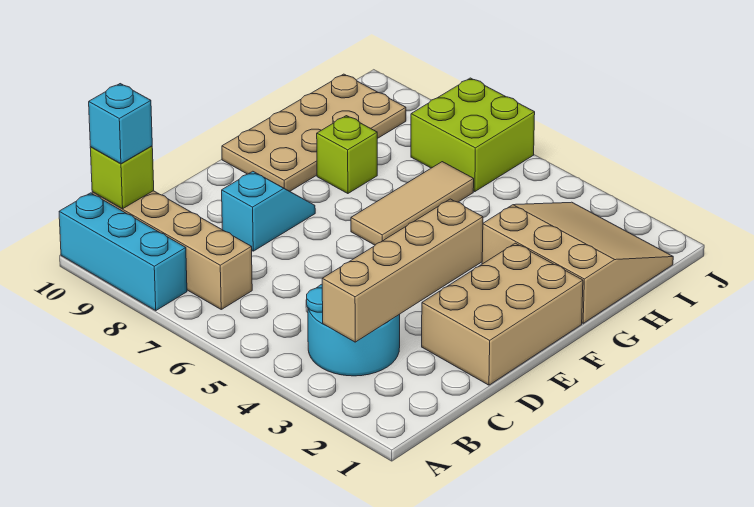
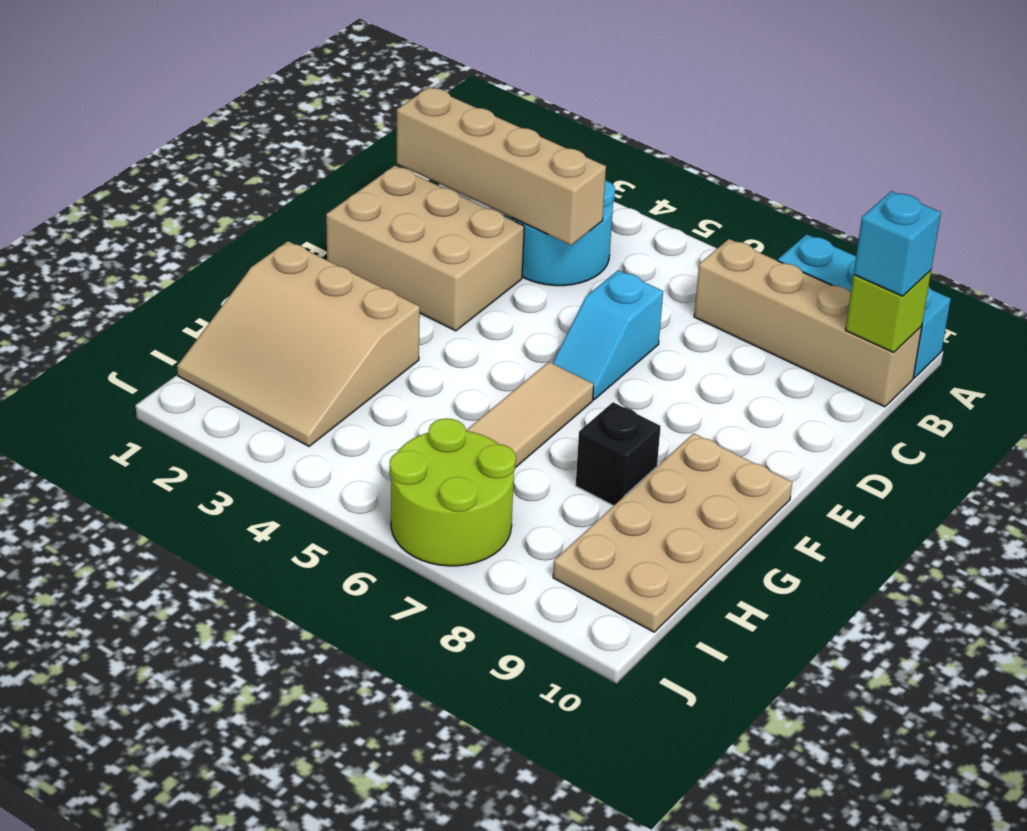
tan brick B3:E3 level 2 -> tan brick C1:C4 level 2
tan brick D1:F2 level 1 -> tan brick D1:E3 level 1
cyan slope D8:E8 level 1 top D -> cyan slope D6:E6 level 1 top D
lime brick G8 level 1 -> black brick G8 level 1
lime brick I6:J7 level 1 -> lime round brick I6:J7 level 1

